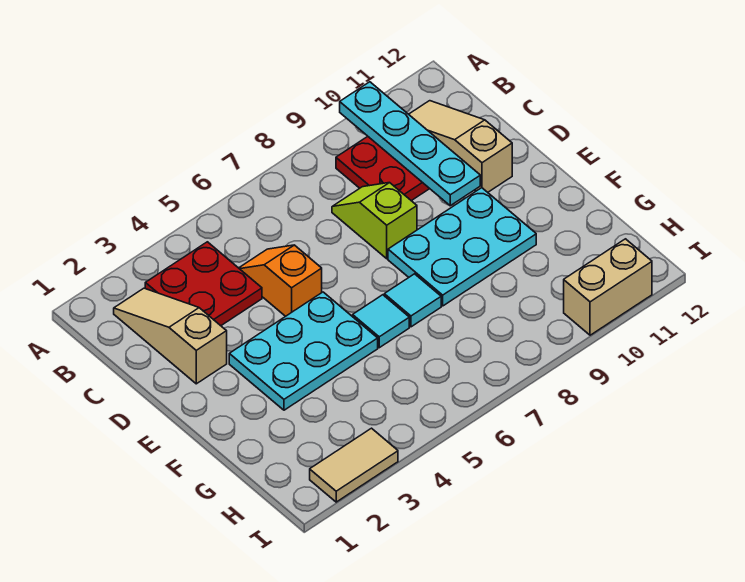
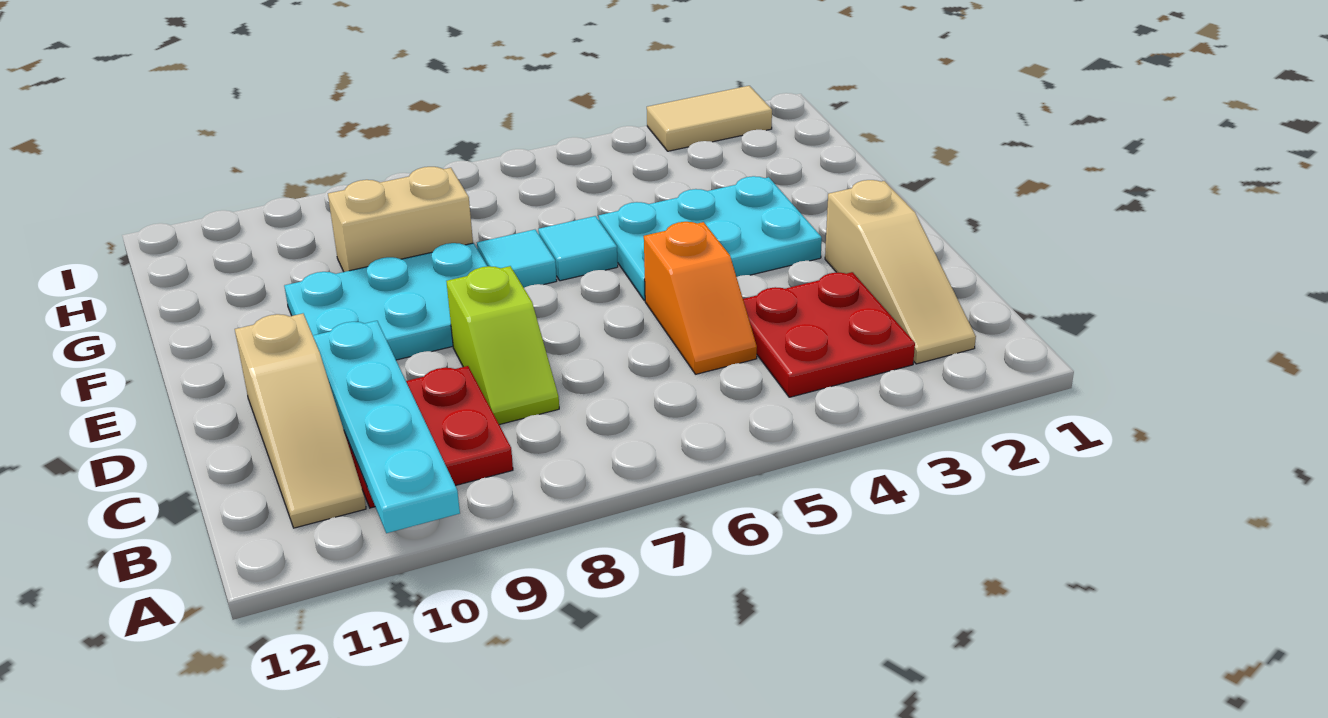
tan brick I10:I11 level 1 -> tan brick G8:G9 level 1

